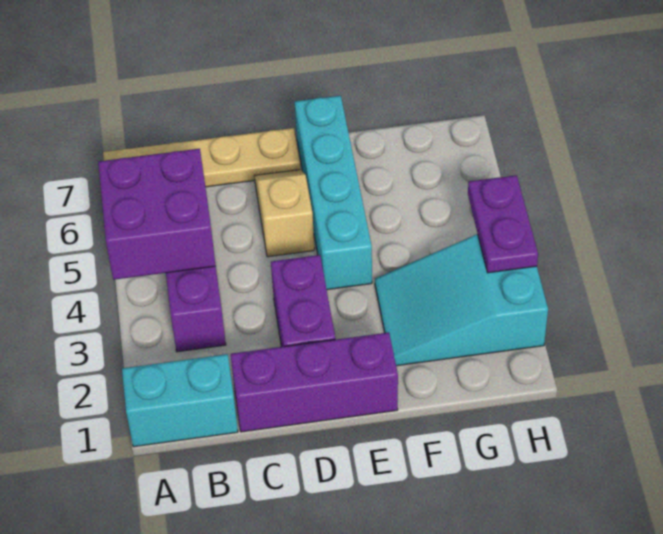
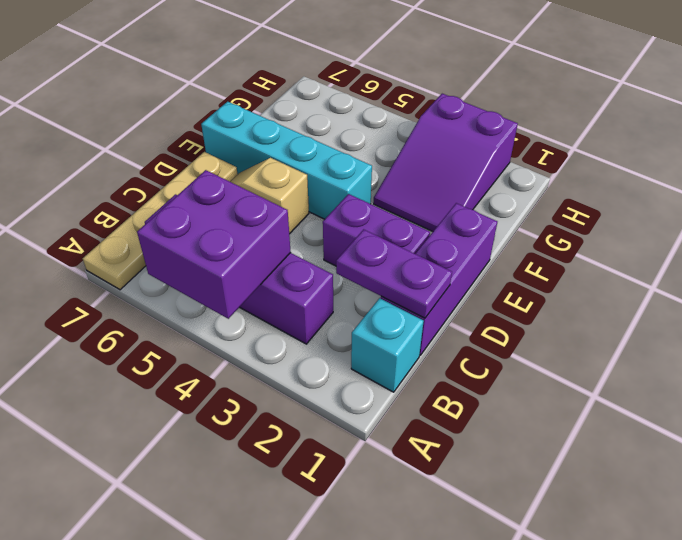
cyan brick A1:B1 level 1 -> cyan brick B1 level 1
cyan slope F2:H3 level 1 top H -> purple slope F2:H3 level 1 top H
purple plate H3:H4 level 2 -> purple plate C1:C2 level 2

